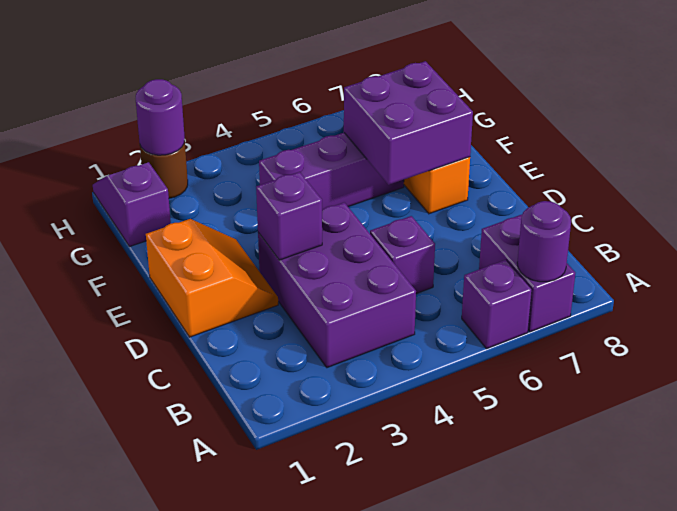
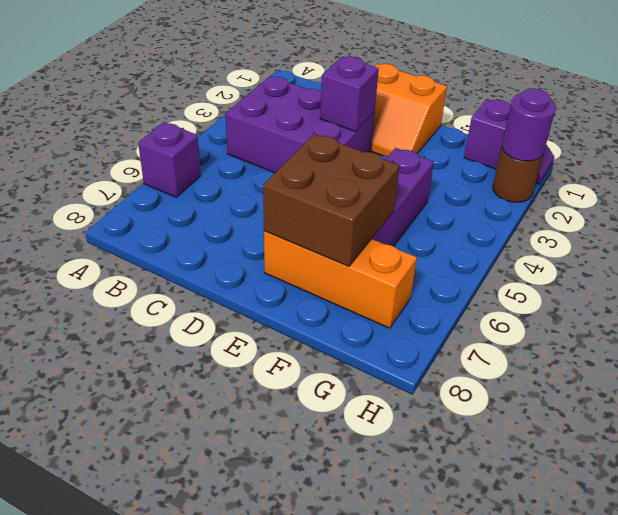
purple brick A7:B7 level 1 -> none
purple round brick A7 level 2 -> none
purple brick C5 level 1 -> none
purple brick E6:F7 level 2 -> brown brick E6:F7 level 2

